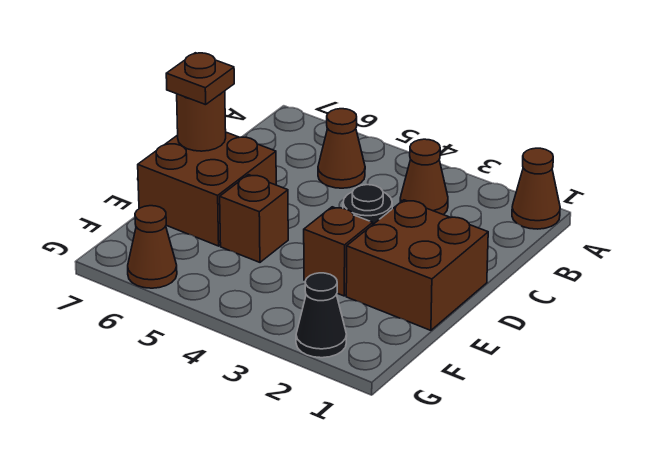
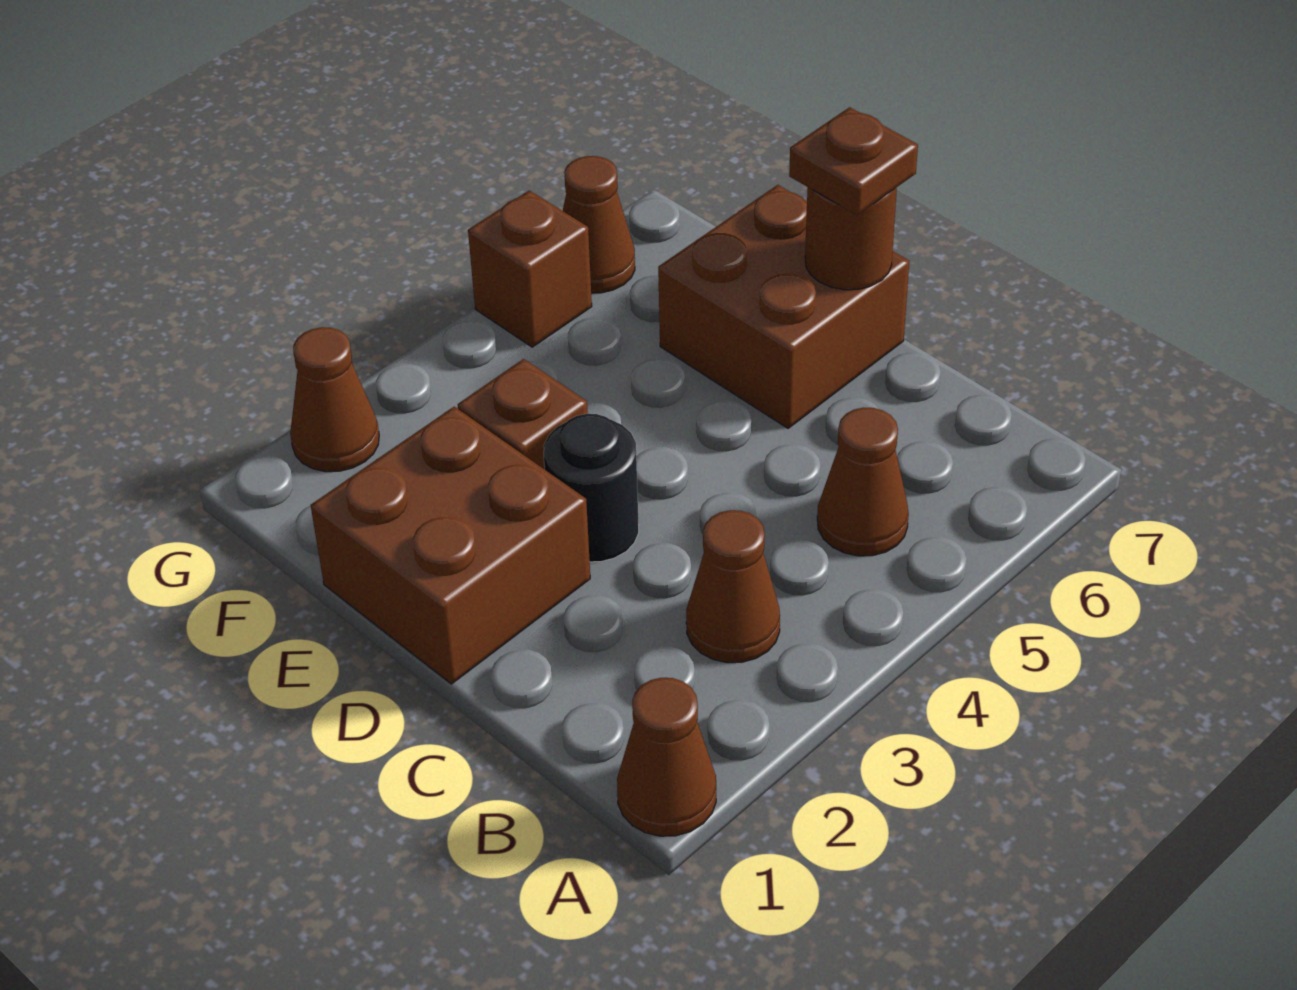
brown brick E5 level 1 -> brown brick G5 level 1
black cone G2 level 1 -> brown cone G2 level 1

